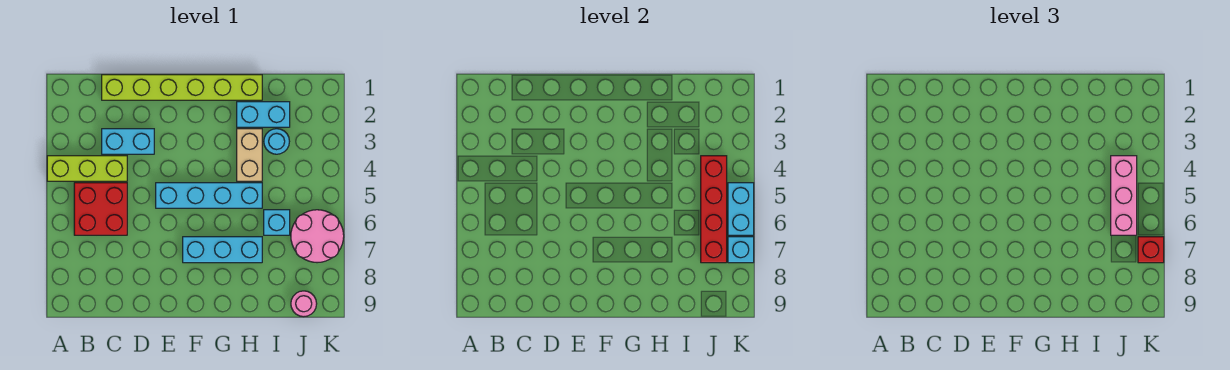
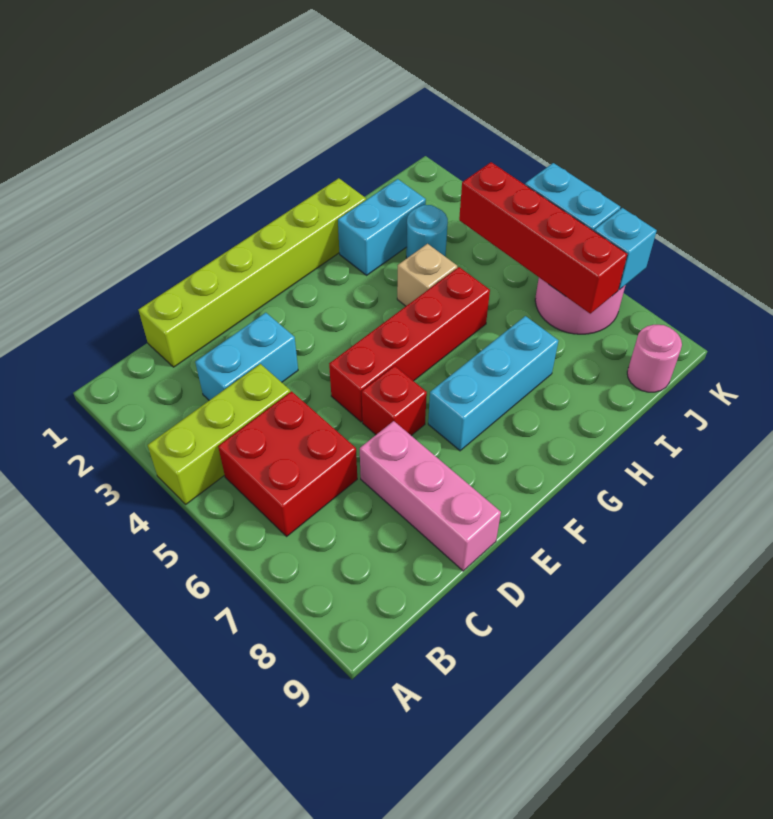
cyan brick E5:H5 level 1 -> red brick E5:H5 level 1
tan brick H3:H4 level 1 -> tan brick H4 level 1
cyan brick I6 level 1 -> none
pink brick J4:J6 level 3 -> pink brick D7:D9 level 1
red brick K7 level 3 -> red brick E6 level 1

